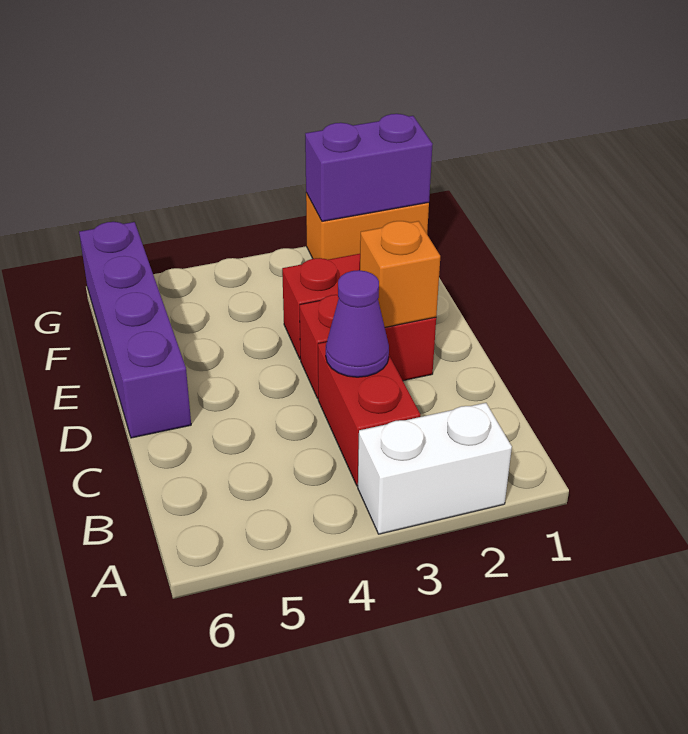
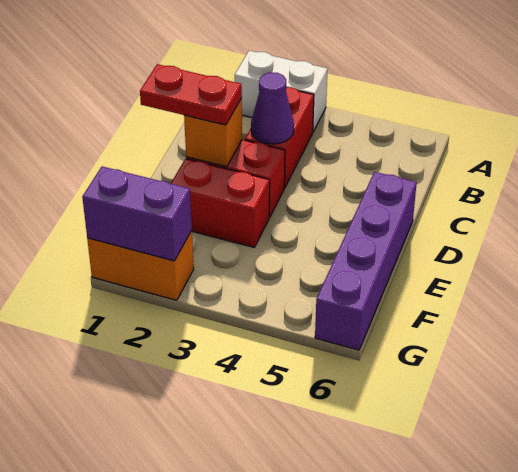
none -> red plate D1:D2 level 3

